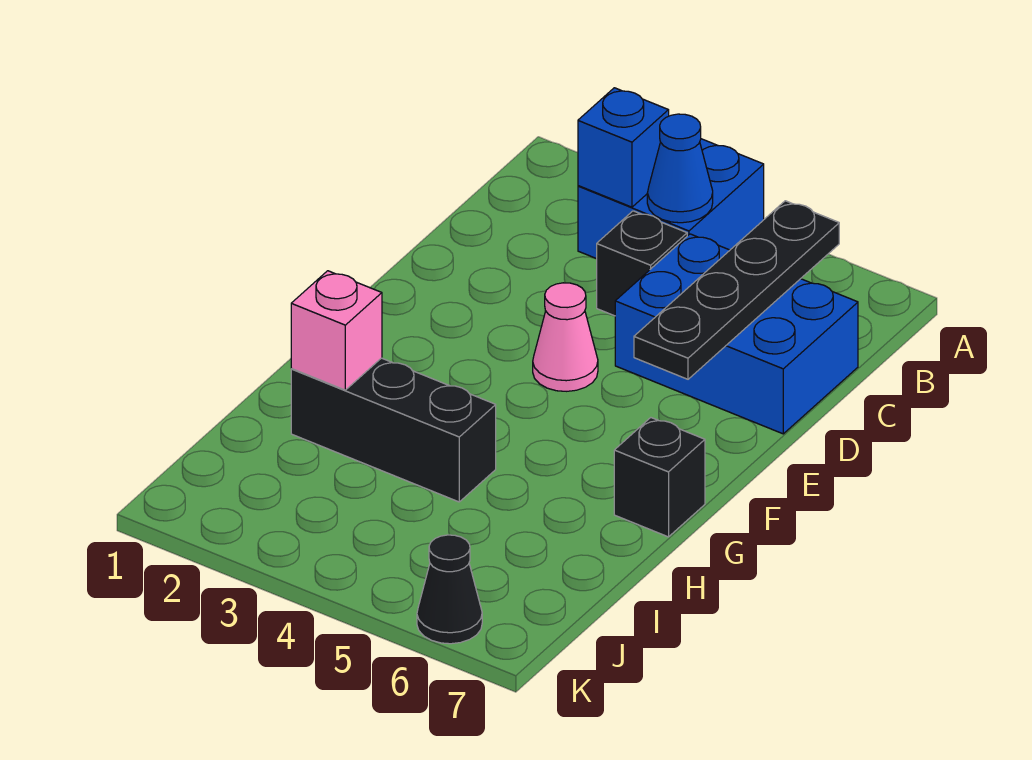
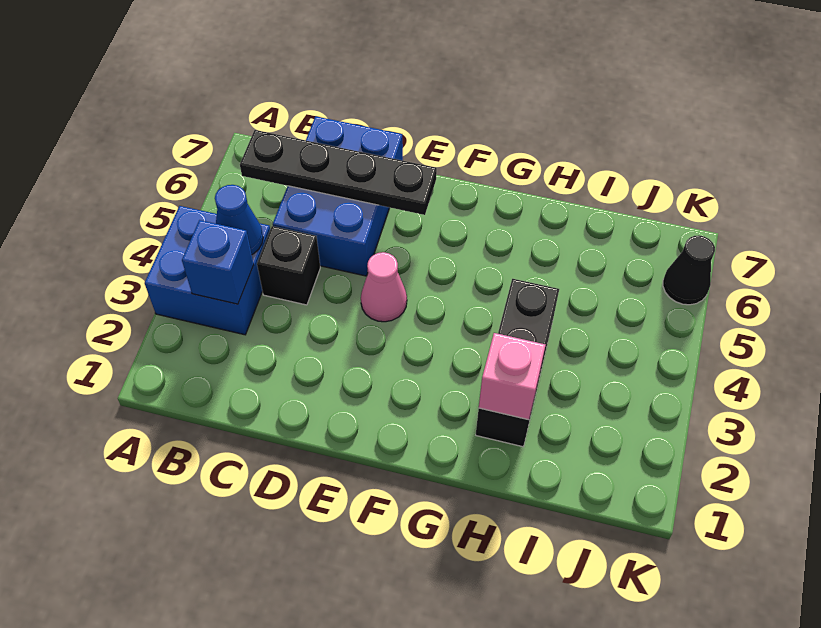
black brick G7 level 1 -> none

